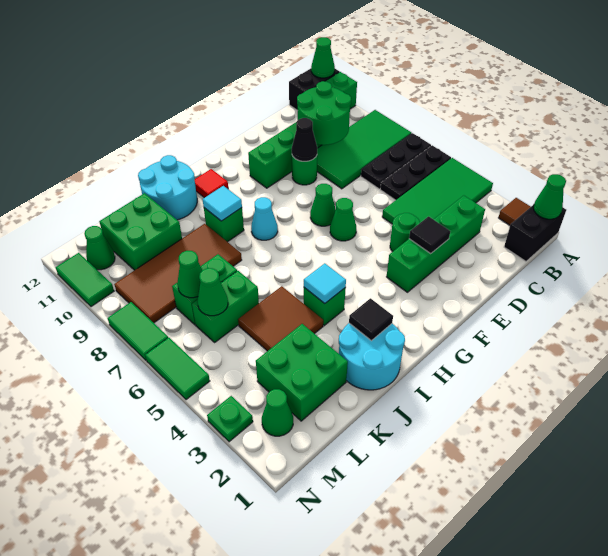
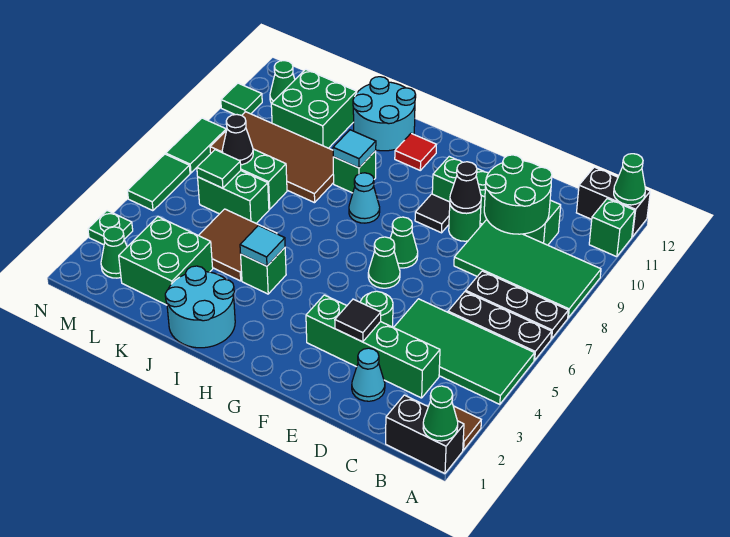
none -> cyan cone D2 level 1
black tile I2 level 2 -> black tile F9 level 1
green cone L6 level 2 -> green tile L6 level 2
green cone L7 level 2 -> black cone L7 level 2
green tile N10:N11 level 1 -> green tile N10 level 1

